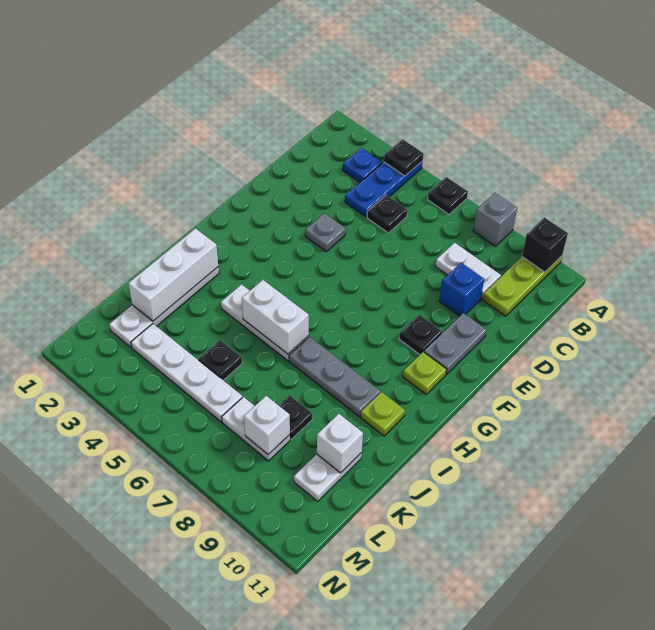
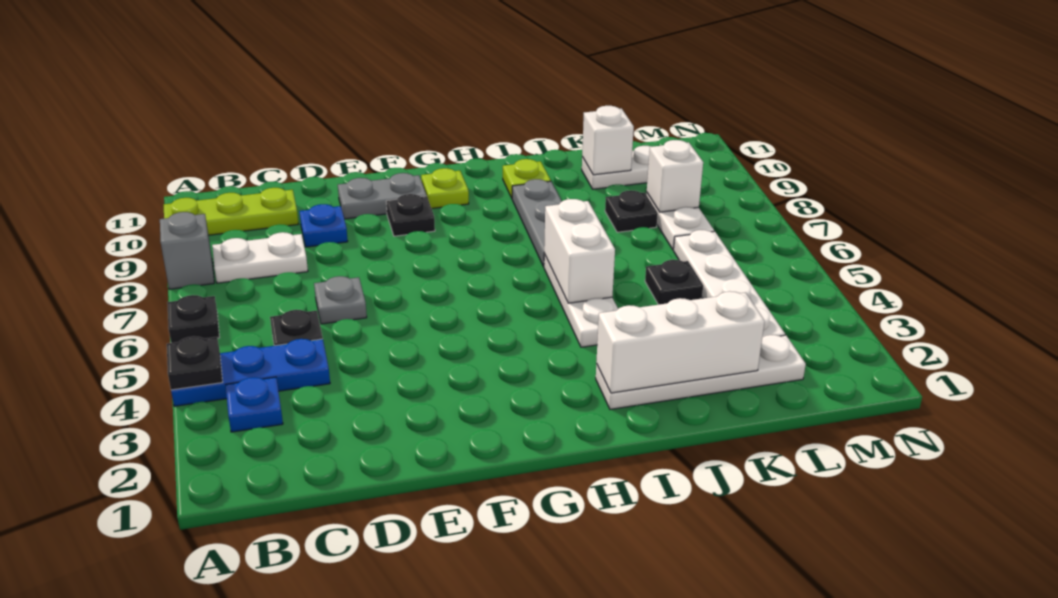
black brick A10 level 2 -> none
white plate C8:C9 level 1 -> white plate B8:C8 level 1
blue brick D9 level 1 -> blue plate D9 level 1
grey plate E4 level 1 -> grey plate D6 level 1

